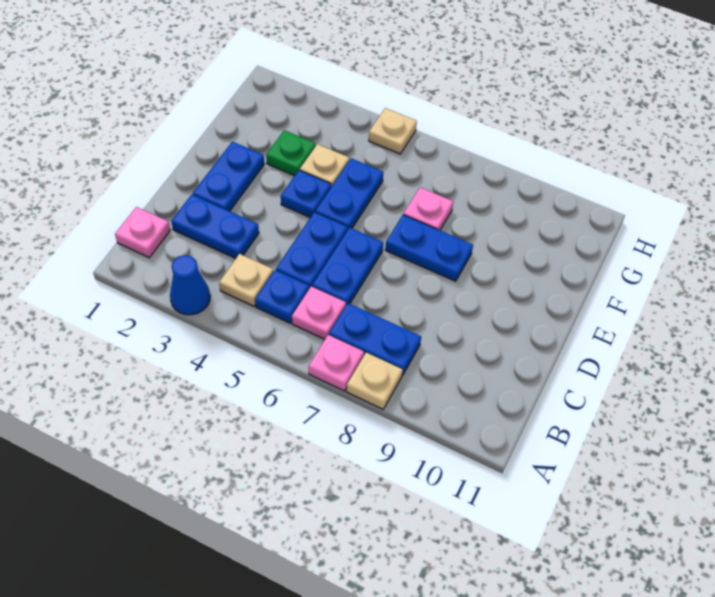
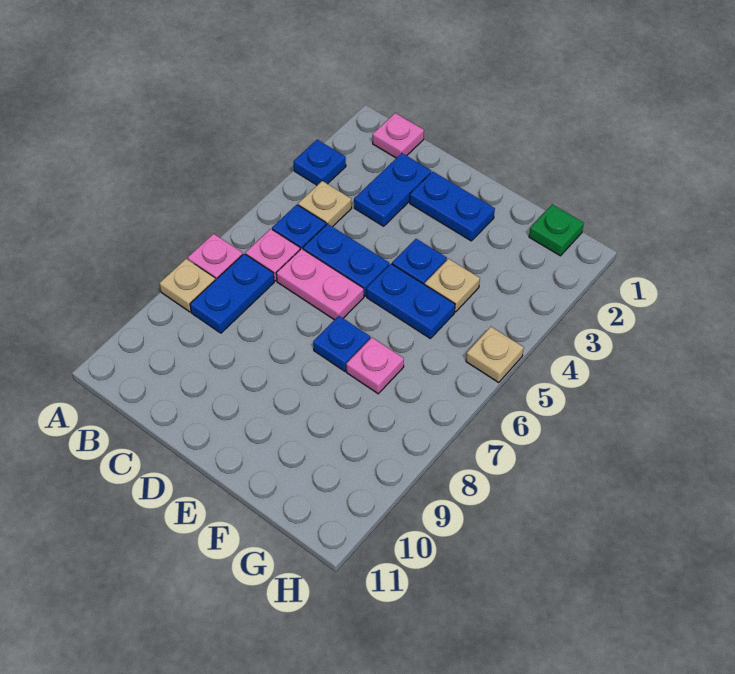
blue cone A3 level 1 -> blue plate A3 level 1
blue plate C6:D6 level 1 -> pink plate C6:D6 level 1
blue plate E7:E8 level 1 -> blue plate E7 level 1
green plate F3 level 1 -> green plate G1 level 1

